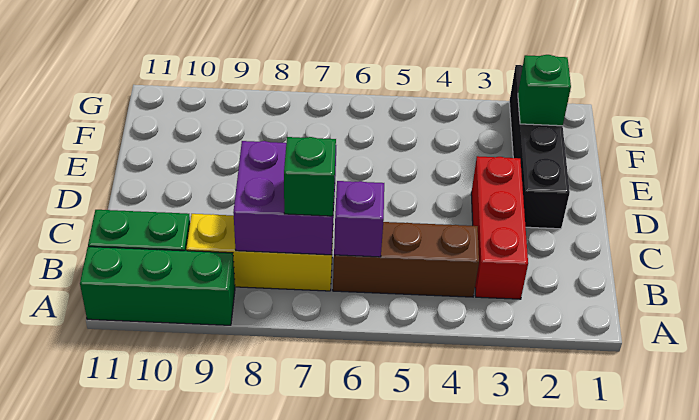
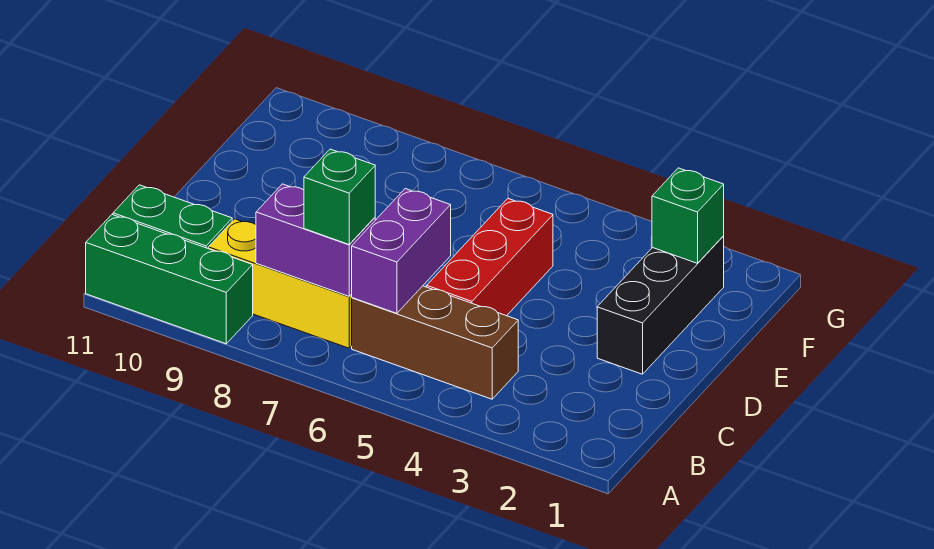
red brick B3:D3 level 1 -> red brick C5:E5 level 1
purple brick B6 level 2 -> purple brick B6:C6 level 2
purple brick B7:C8 level 2 -> purple brick B7:B8 level 2
black brick D2:G2 level 1 -> black brick D2:F2 level 1

